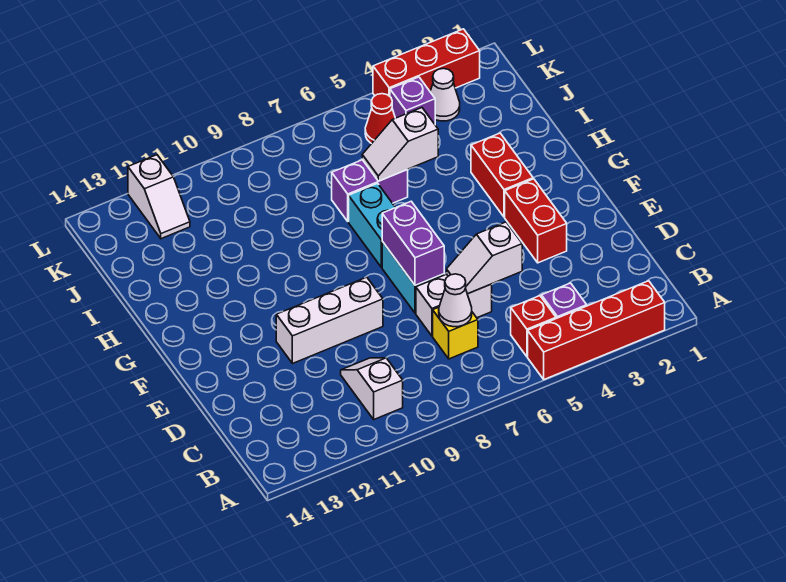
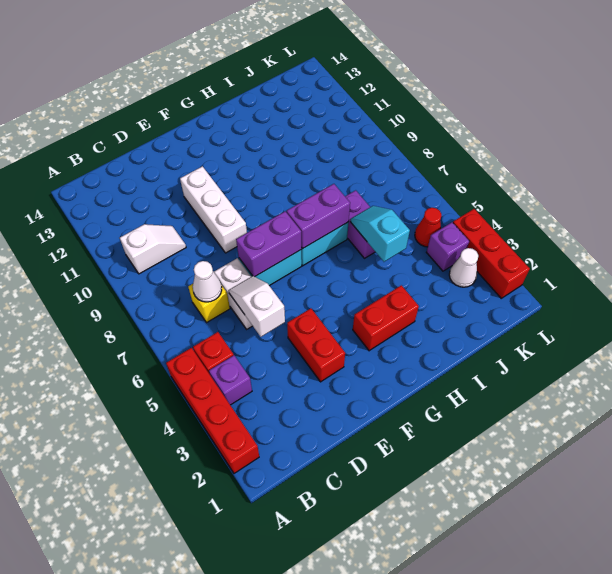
red brick E3:F3 level 1 -> red brick E3:E4 level 1
none -> purple brick G7:H7 level 2
white slope I5:I6 level 2 top 5 -> cyan slope I5:I6 level 2 top 5
white slope K12:L12 level 1 top L -> none

